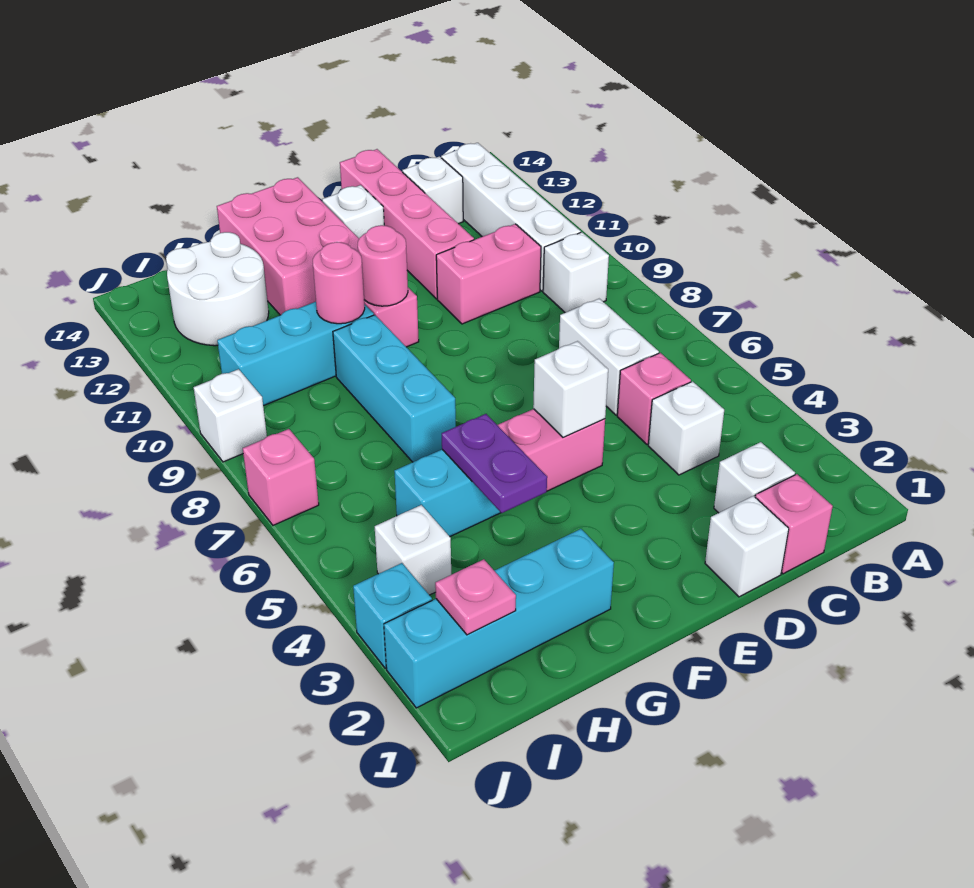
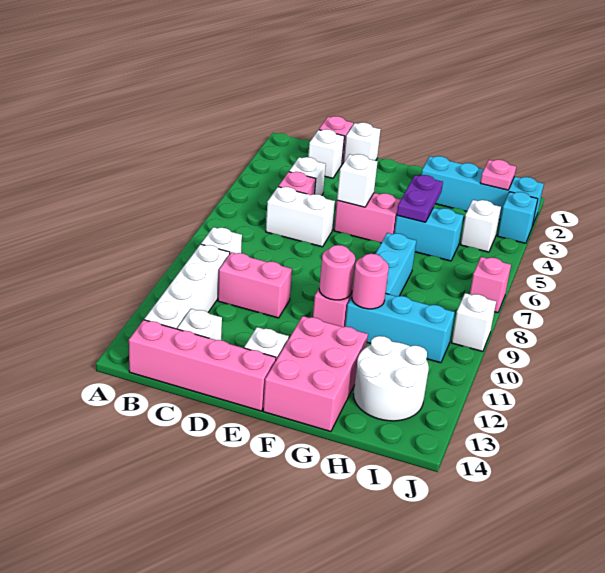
white brick C6:C7 level 1 -> white brick C6:D6 level 1
pink brick D11:D14 level 1 -> pink brick B14:E14 level 1

